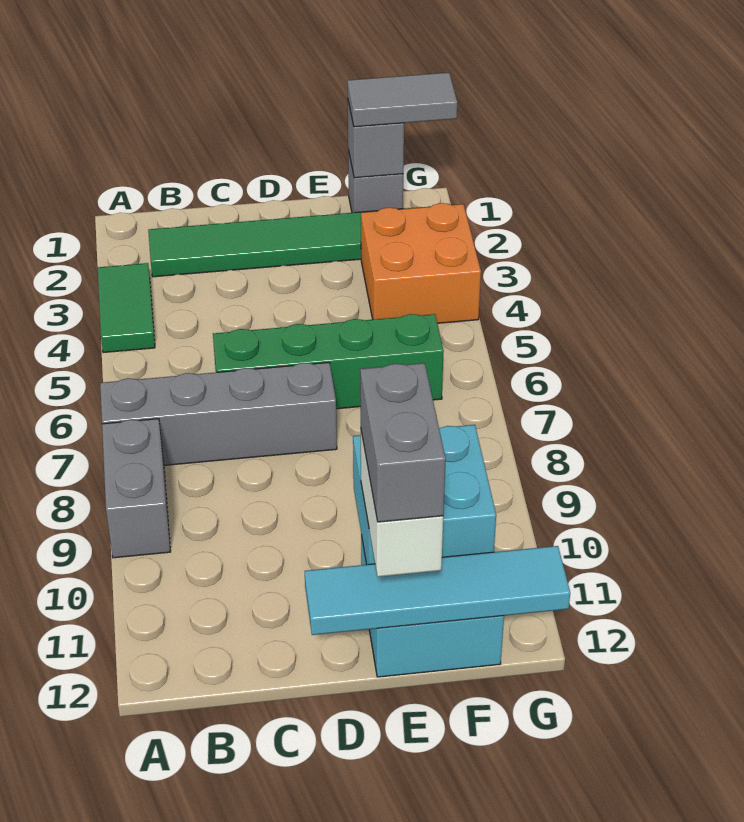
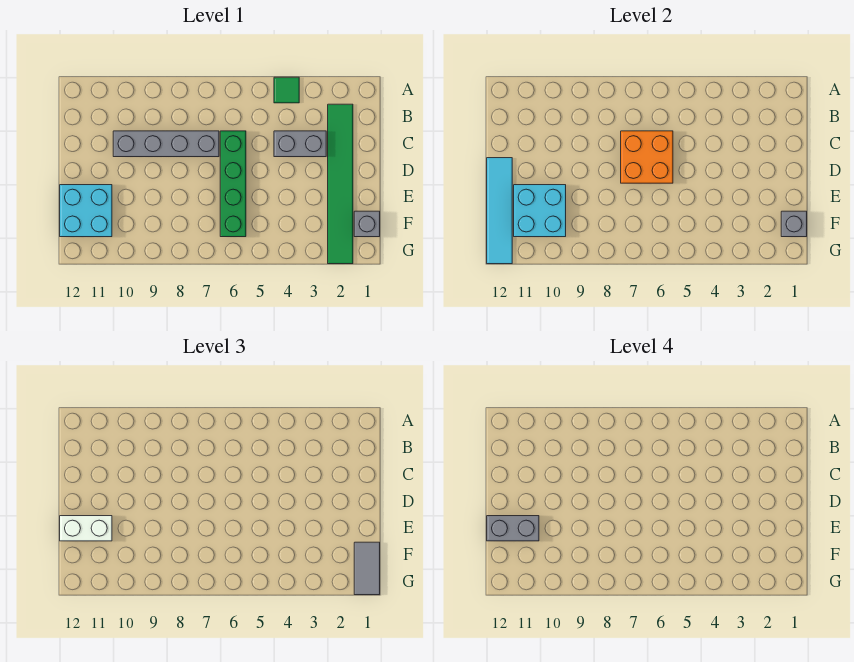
green tile A3:A4 level 1 -> green tile A4 level 1
grey brick A7:D7 level 1 -> grey brick C7:C10 level 1
grey brick A8:A9 level 1 -> grey brick C3:C4 level 1
orange brick F3:G4 level 1 -> orange brick C6:D7 level 2

